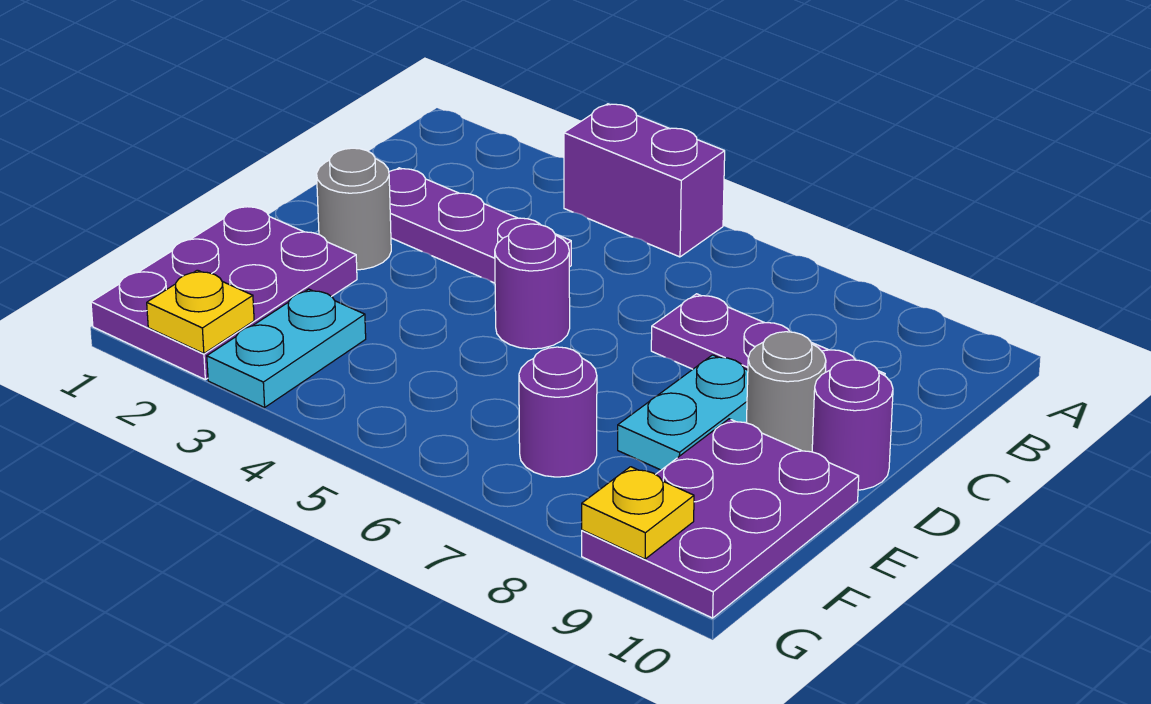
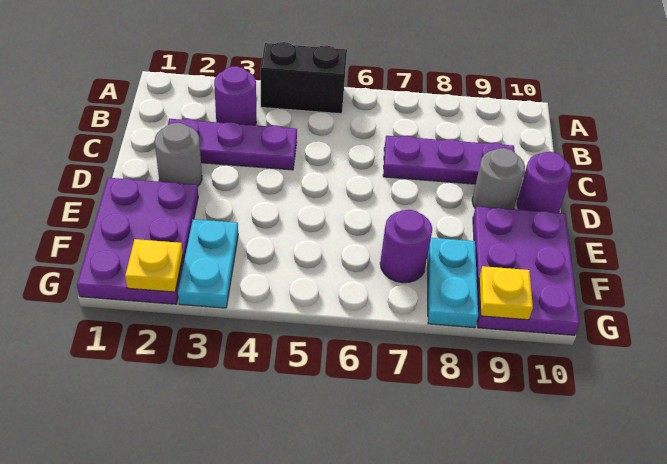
purple brick A4:A5 level 1 -> black brick A4:A5 level 1
purple round brick D5 level 1 -> purple round brick B3 level 1
cyan plate D8:E8 level 1 -> cyan plate F8:G8 level 1

